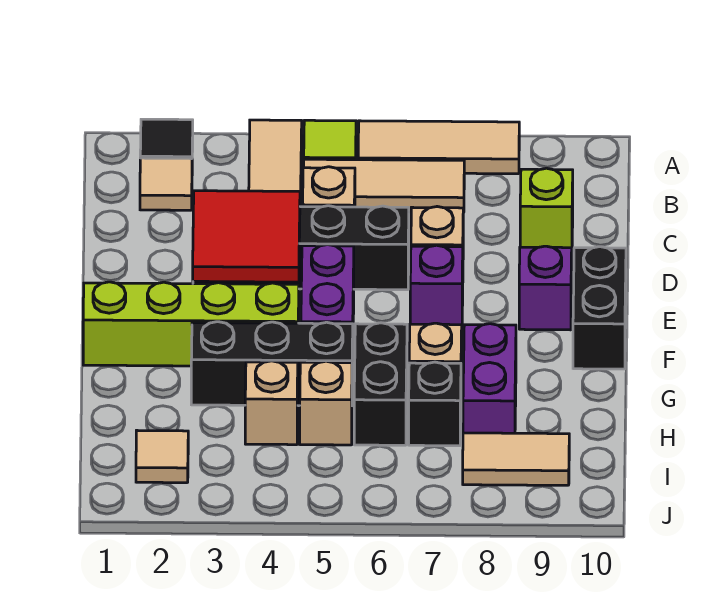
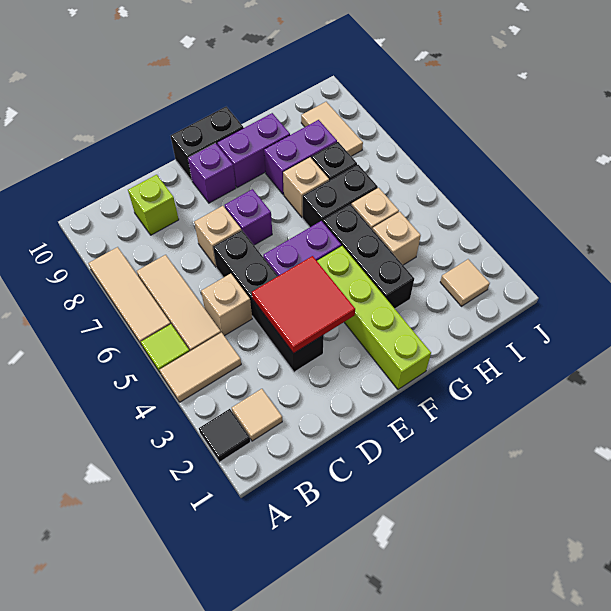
none -> purple brick F9:G9 level 1

